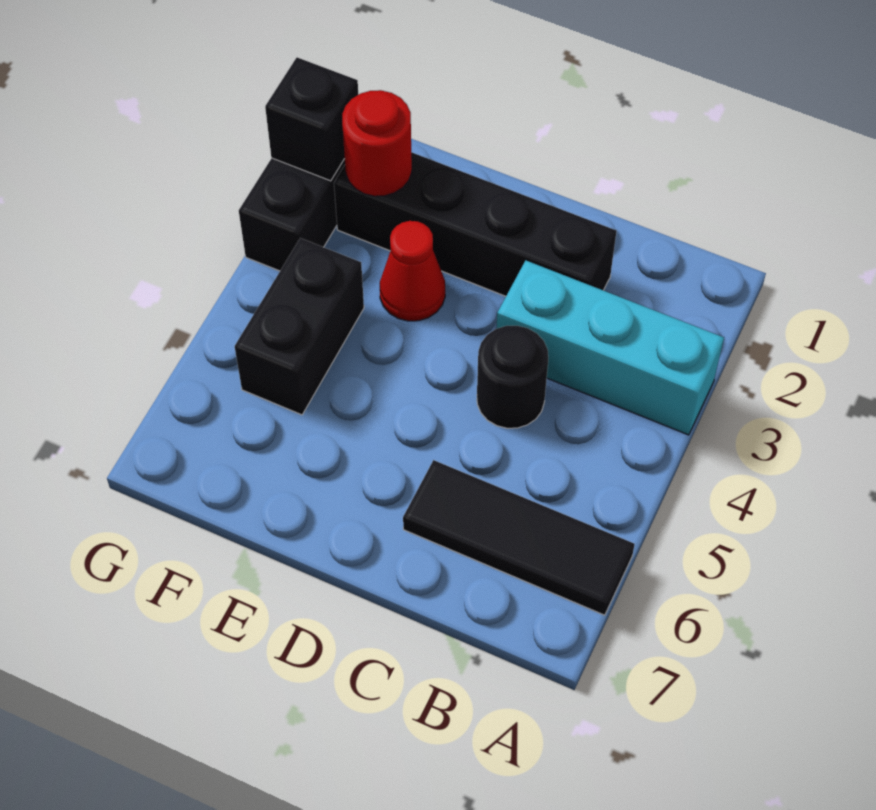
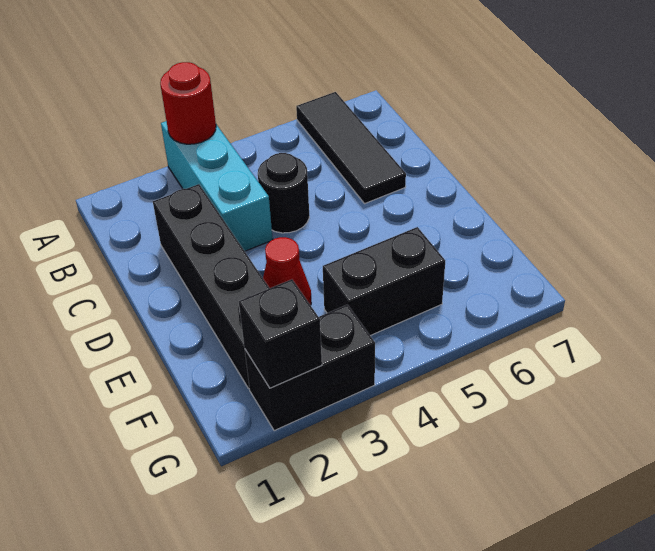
red round brick F2 level 2 -> red round brick A3 level 2

